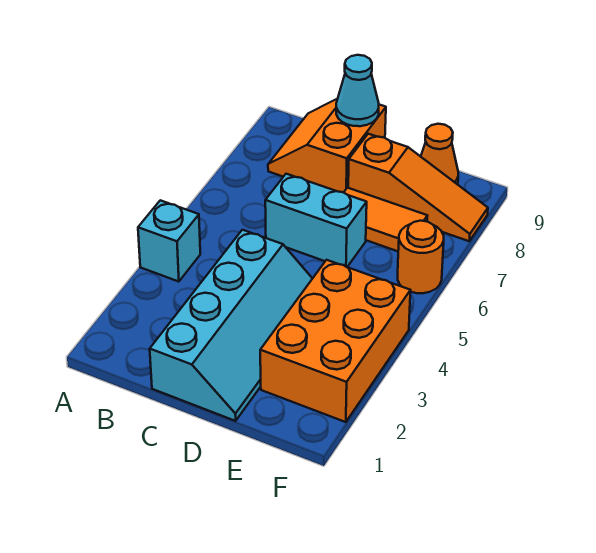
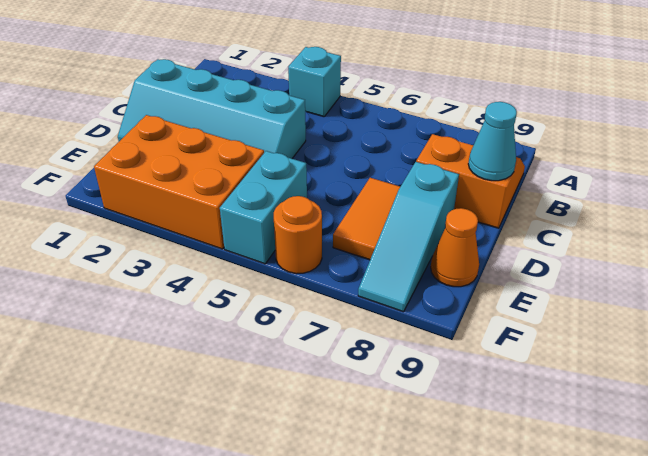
cyan brick C6:D6 level 1 -> cyan brick E5:F5 level 1
orange slope D8:F8 level 1 top D -> cyan slope D8:F8 level 1 top D

